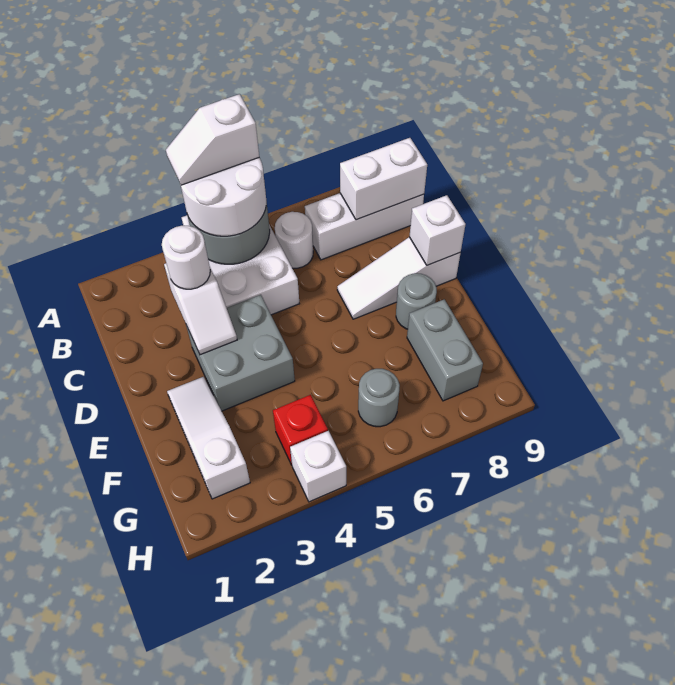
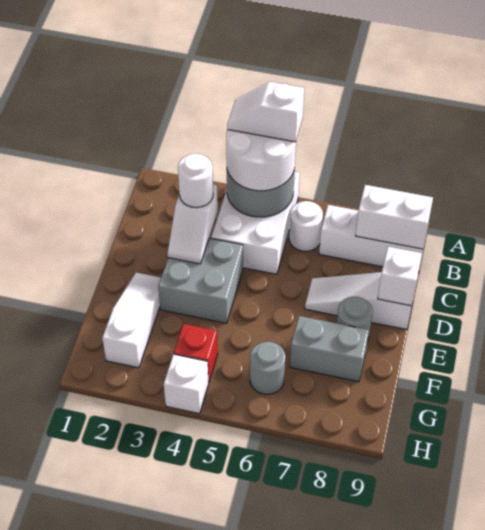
grey brick F8:G8 level 1 -> grey brick F7:F8 level 1

